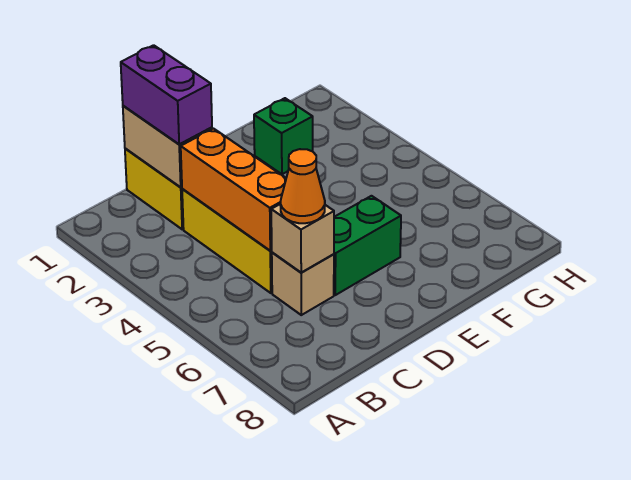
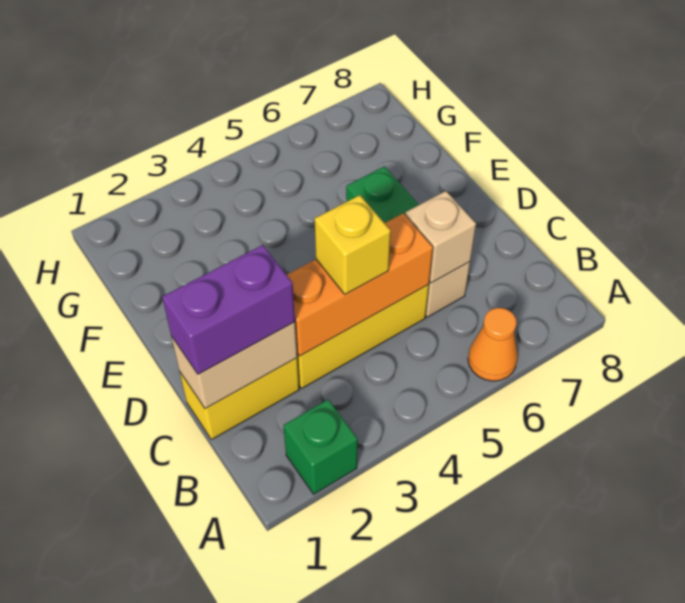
none -> yellow brick C4 level 3
orange cone C6 level 3 -> orange cone A6 level 1
green brick F2 level 1 -> green brick A2 level 1

